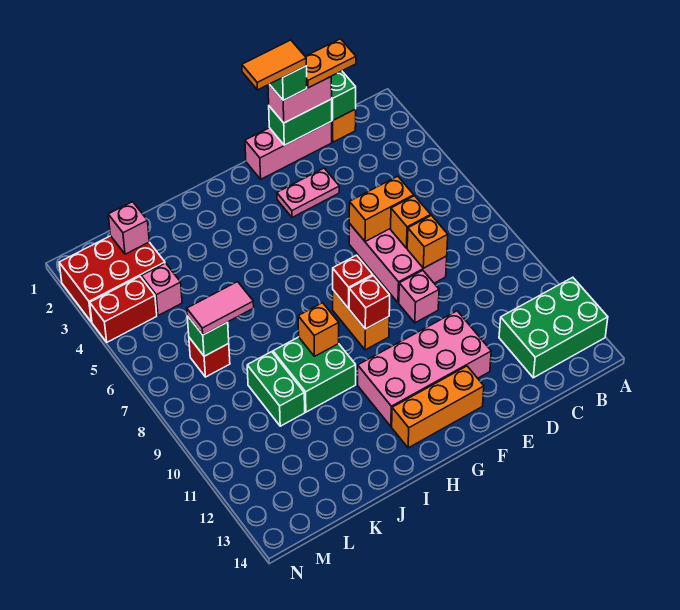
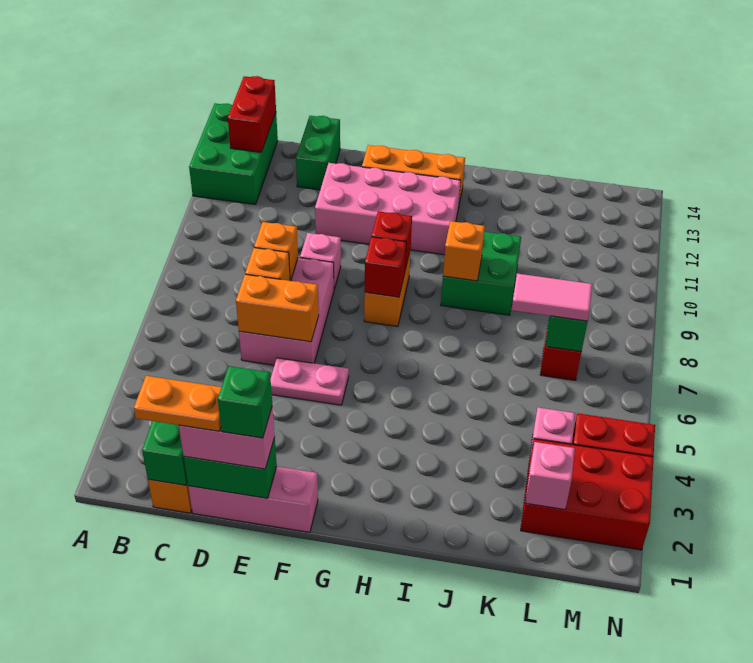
green brick A12:C13 level 1 -> green brick A12:B14 level 1
none -> red brick B13:B14 level 2
orange tile E1:F1 level 5 -> none
pink plate E3:F3 level 1 -> pink plate E5:F5 level 1
green brick K9:K10 level 1 -> green brick D13:D14 level 1

